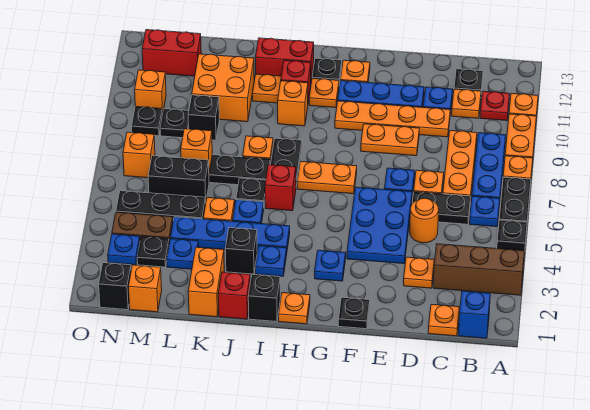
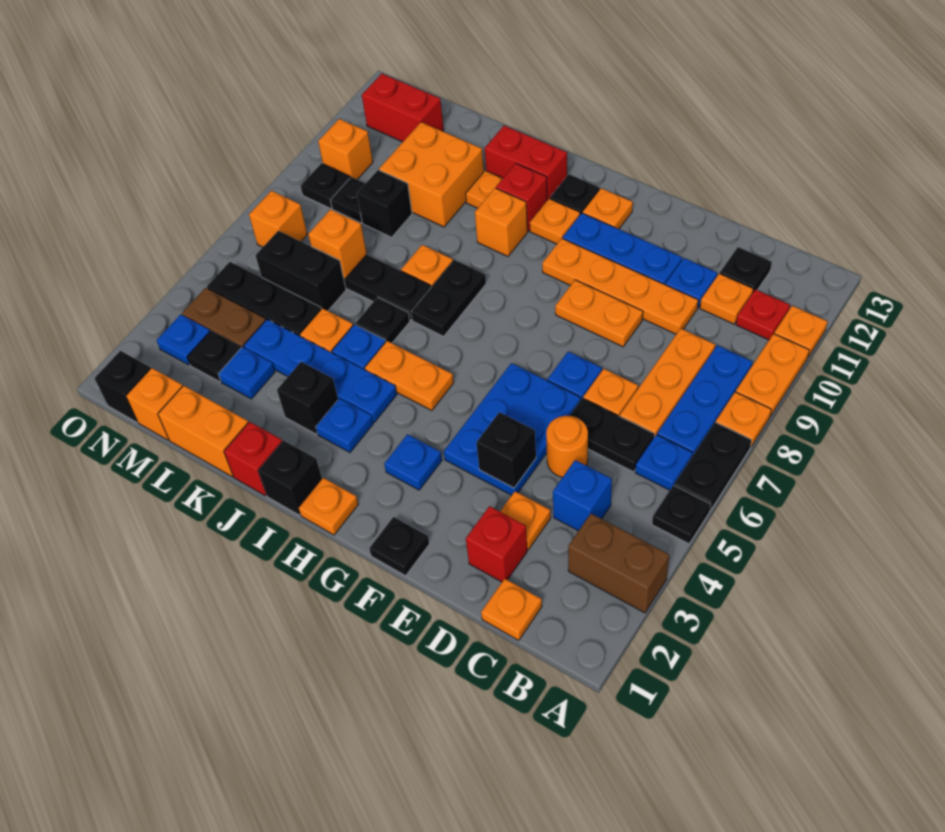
brown brick A3:C3 level 1 -> brown brick A3:B3 level 1
blue brick B1 level 1 -> blue brick C4 level 1
none -> black brick E4 level 2
orange plate G7:H7 level 1 -> orange plate H5:I5 level 1
red brick I6 level 1 -> red brick D2 level 1
orange brick K1:K2 level 1 -> orange brick K1:L1 level 1

